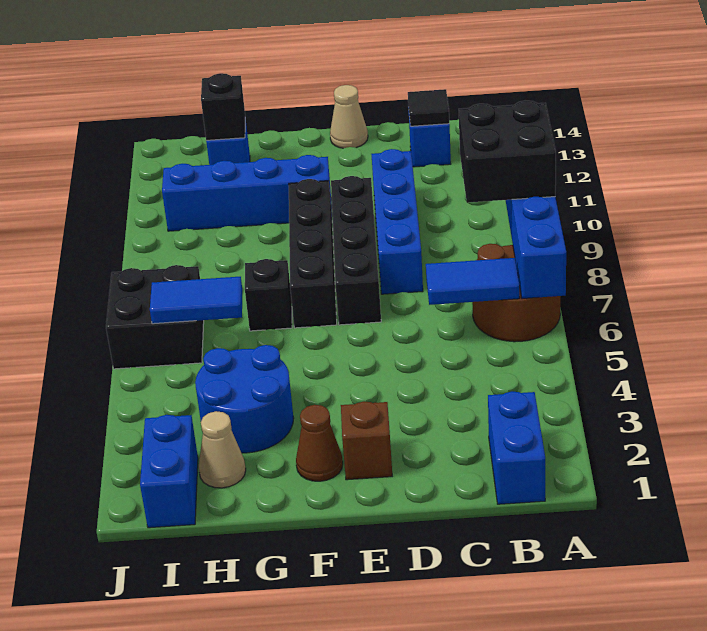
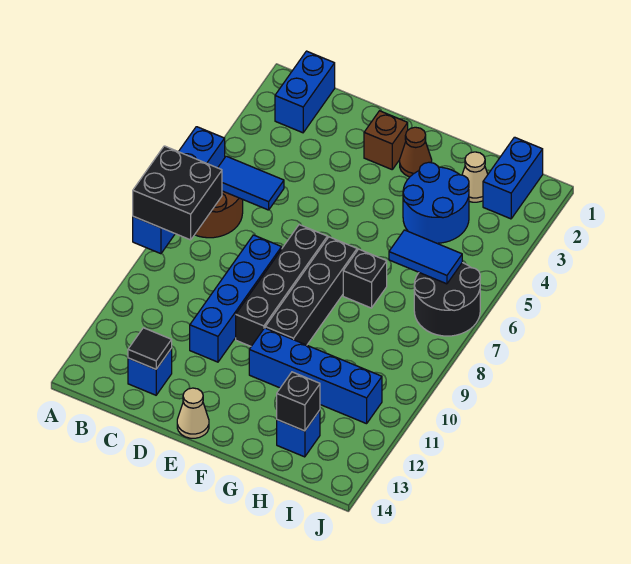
black brick I6:J7 level 1 -> black round brick I6:J7 level 1

